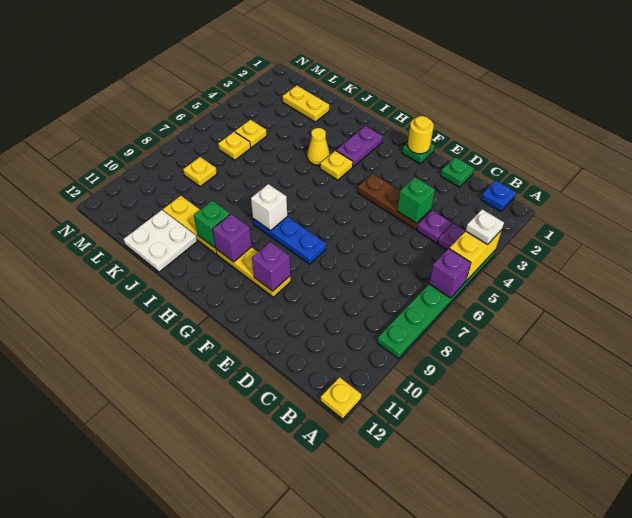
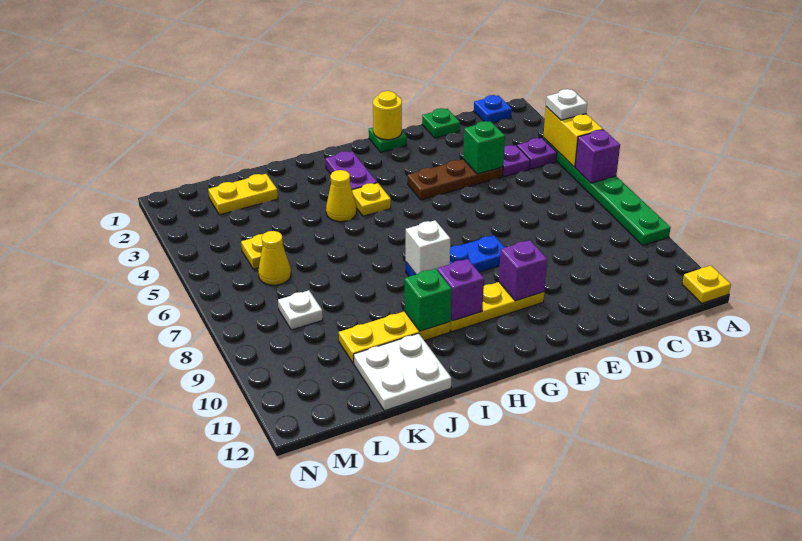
yellow plate L6 level 1 -> yellow cone L6 level 1
yellow plate L8 level 1 -> white plate L8 level 1

